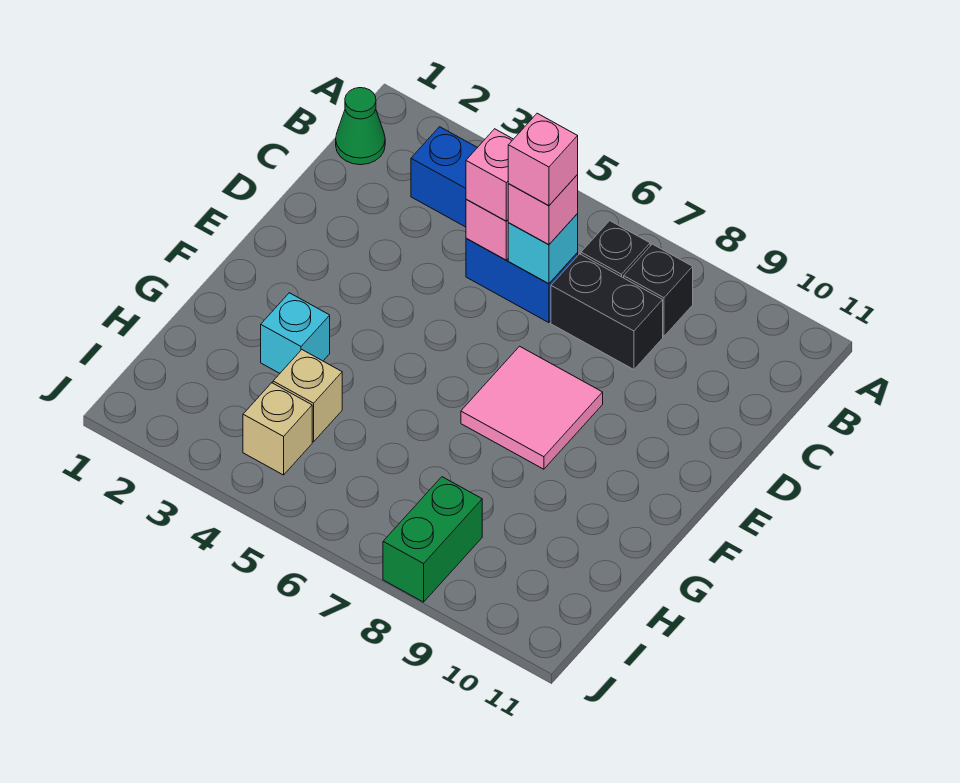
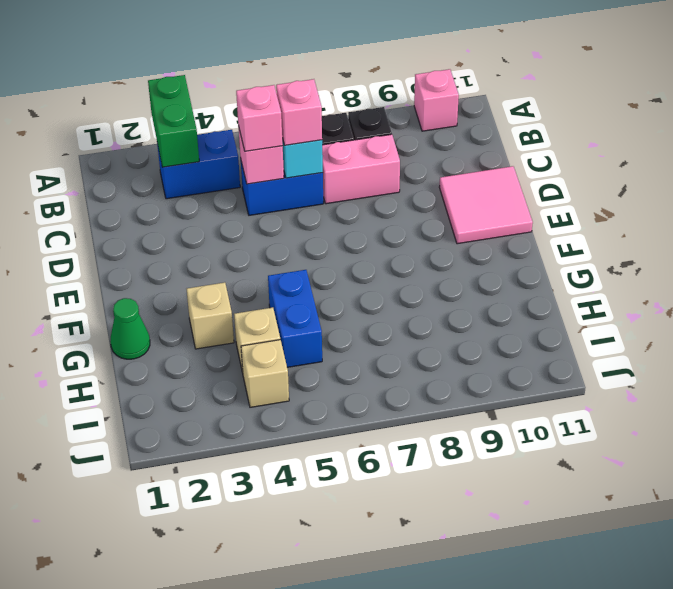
green cone B1 level 1 -> green cone G1 level 1
pink brick C6 level 4 -> pink brick A10 level 1
black brick C7:C8 level 1 -> pink brick C7:C8 level 1
pink tile E7:F8 level 1 -> pink tile D10:E11 level 1
cyan brick G3 level 1 -> tan brick G3 level 1
none -> blue brick G5:H5 level 1
green brick I8:J8 level 1 -> green brick A3:B3 level 2

